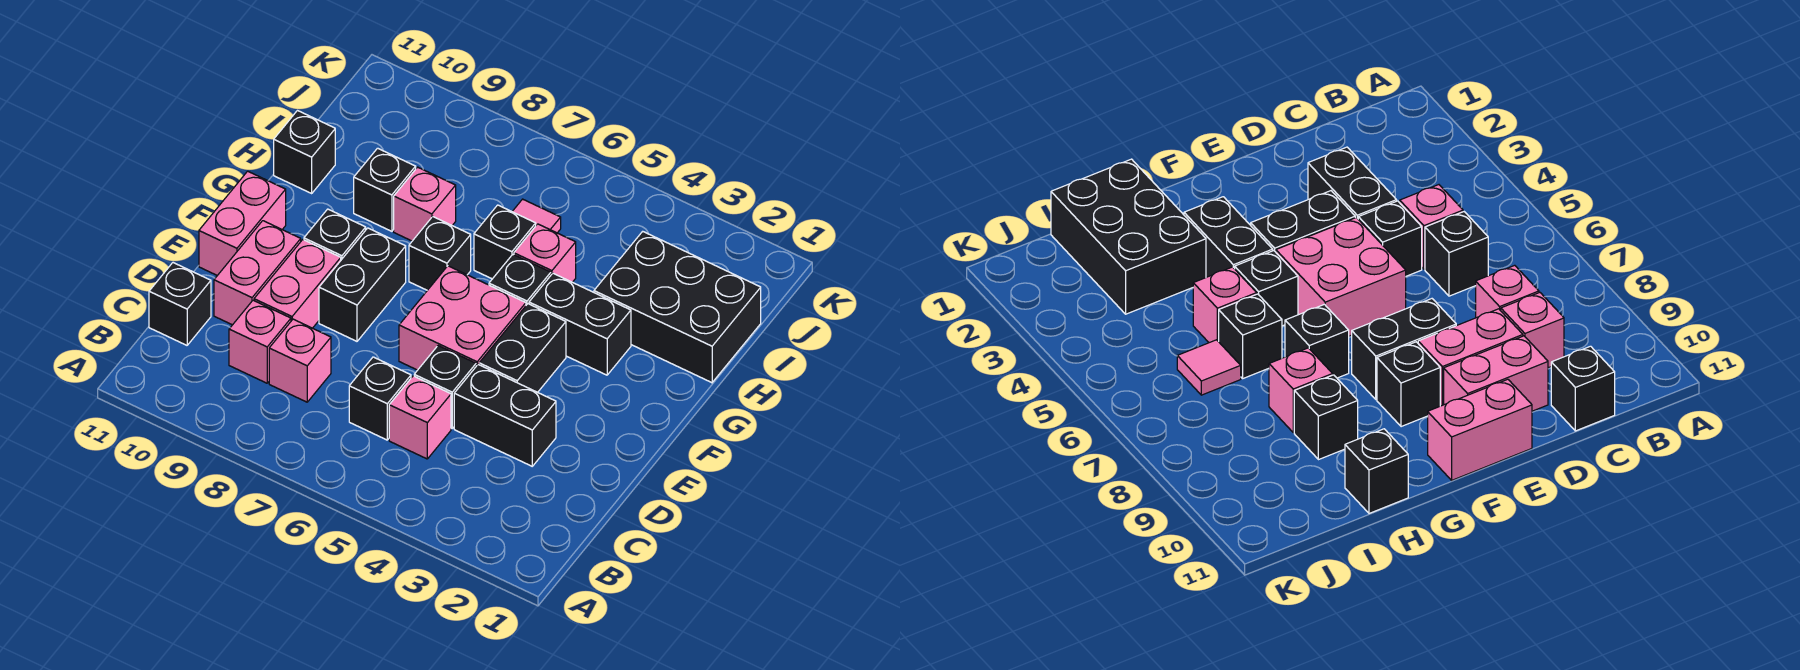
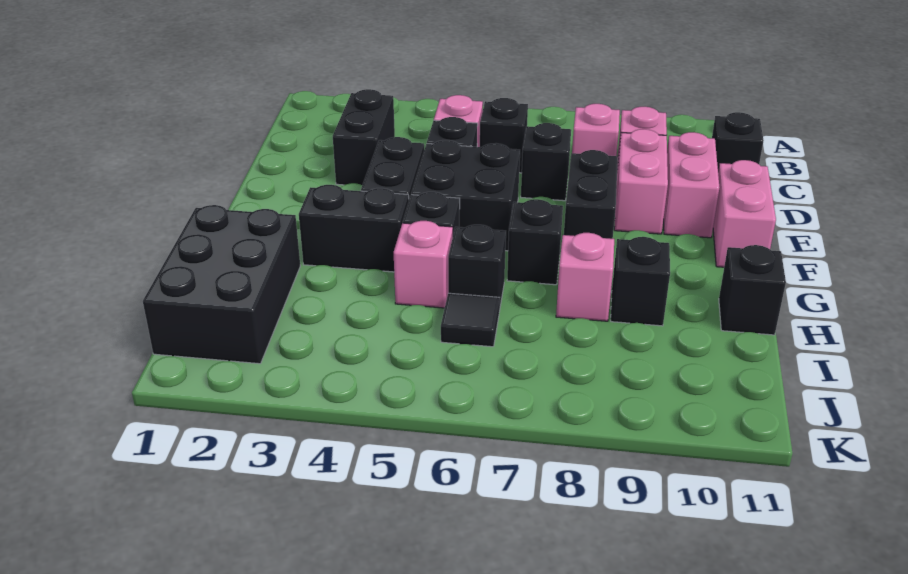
black brick D3:D4 level 1 -> black brick C3:D3 level 1
pink brick E5:F6 level 1 -> black brick E5:F6 level 1
black brick F9 level 1 -> black brick D7 level 1
black brick H1:I3 level 1 -> black brick H1:J2 level 1
pink tile I6 level 1 -> black tile I6 level 1

